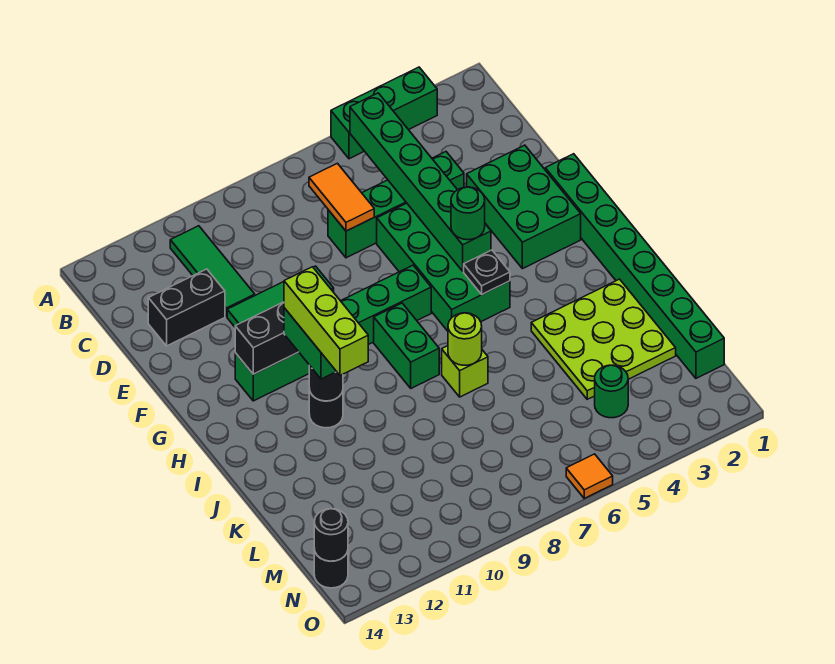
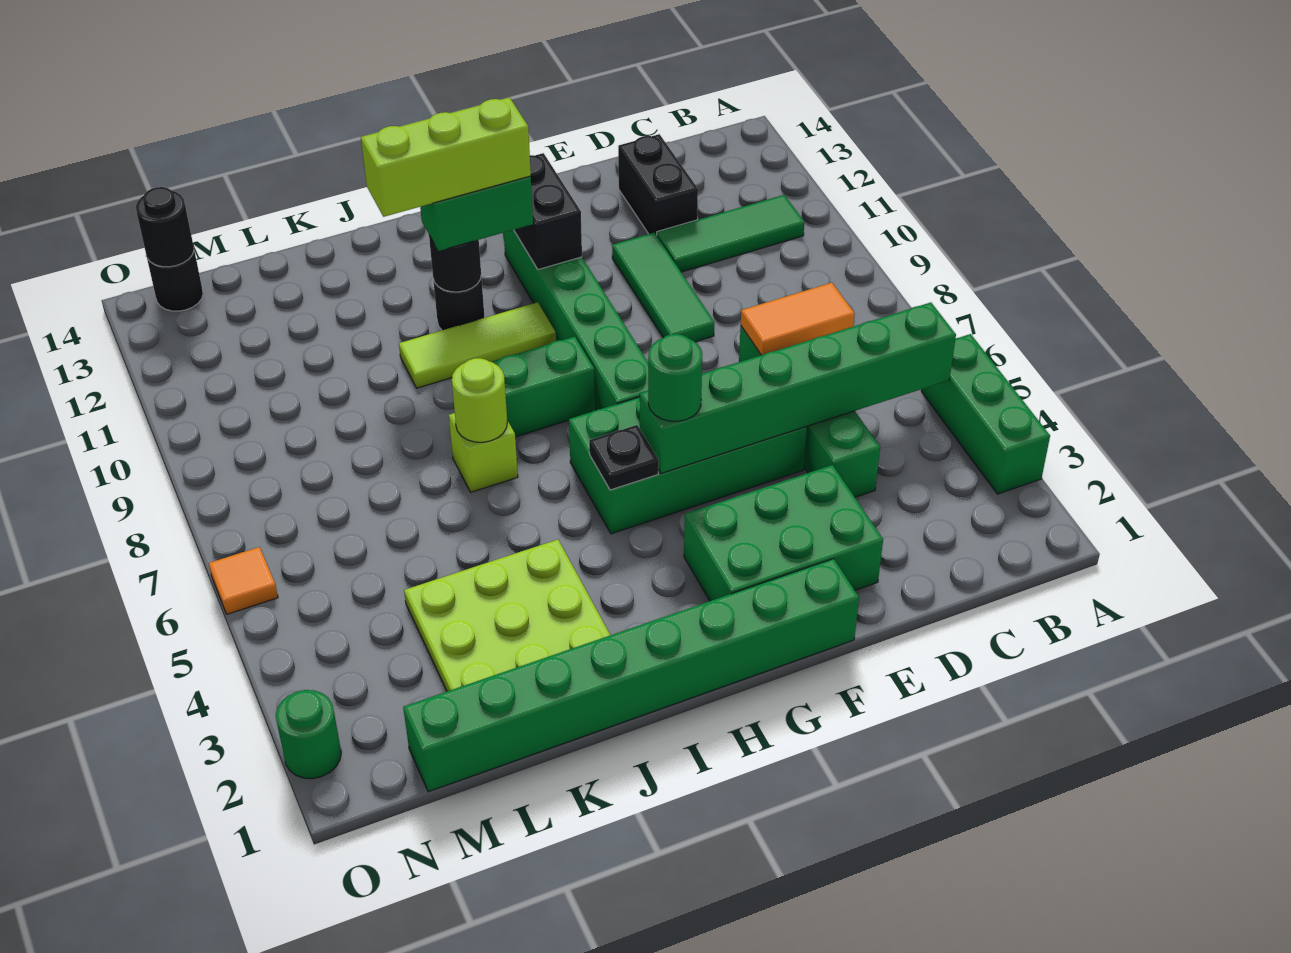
none -> lime tile H10:J10 level 1
green round brick M4 level 1 -> green round brick O2 level 1

